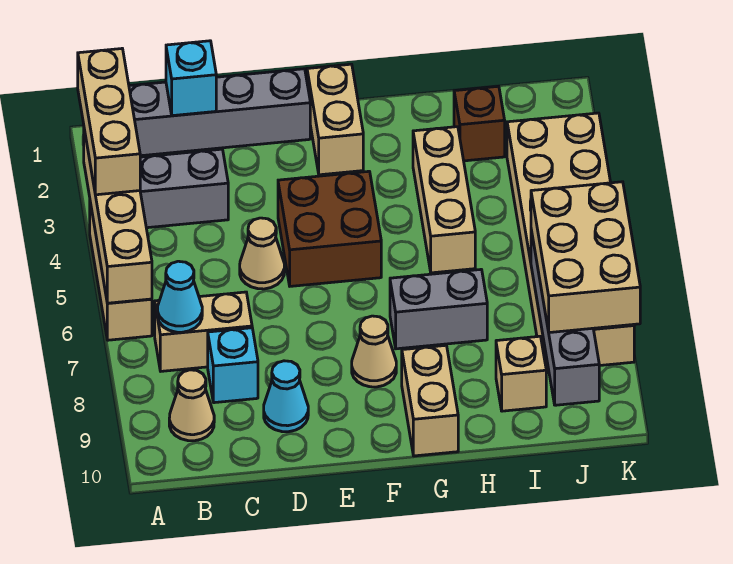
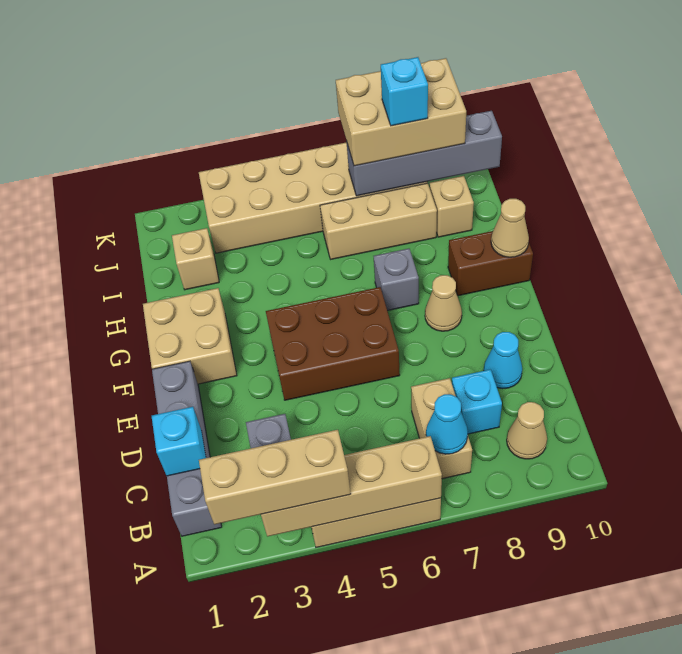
tan cone D5 level 1 -> tan cone G10 level 2
brown brick E4:F5 level 1 -> brown brick E4:F6 level 1
tan brick F1:F2 level 1 -> tan brick F1:G2 level 1
grey brick G7:H7 level 1 -> grey brick G7 level 1
tan brick G9:G10 level 1 -> brown brick G9:G10 level 1
tan brick H3:H5 level 1 -> tan brick I6:I8 level 1
brown brick I2 level 1 -> tan brick I2 level 1
none -> cyan brick J8 level 4

